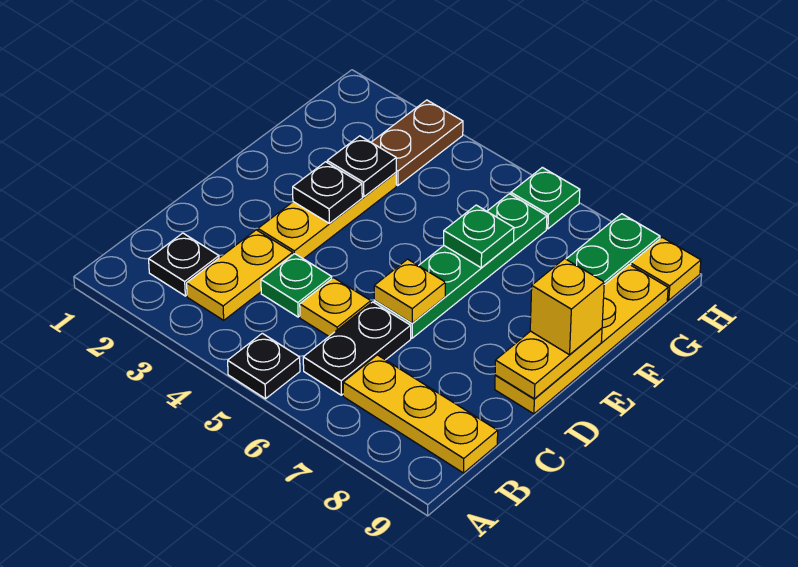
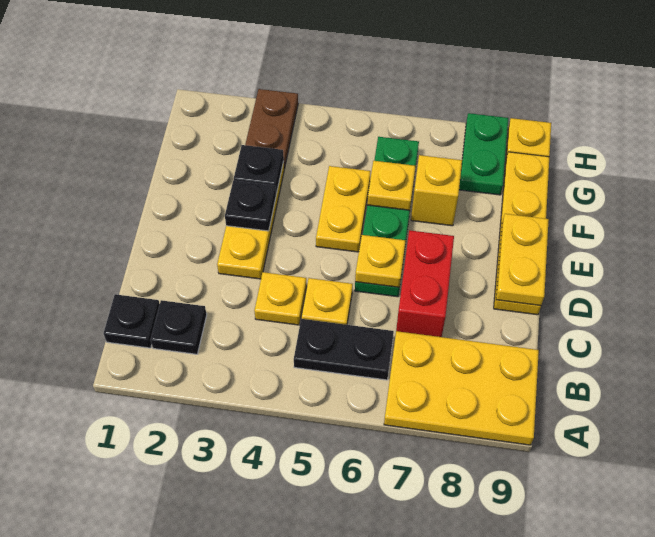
black plate A5 level 1 -> black plate B1 level 1
yellow plate B3:C3 level 1 -> yellow plate E5:F5 level 1
black plate B6:C6 level 1 -> black plate B5:B6 level 1
yellow plate B7:B9 level 1 -> yellow plate A7:B9 level 1
green plate C4 level 1 -> yellow plate C4 level 1
none -> red brick C7:D7 level 1
yellow brick E9 level 3 -> yellow brick F7 level 1
green plate F6 level 2 -> yellow plate F6 level 2
green plate H6 level 1 -> none

